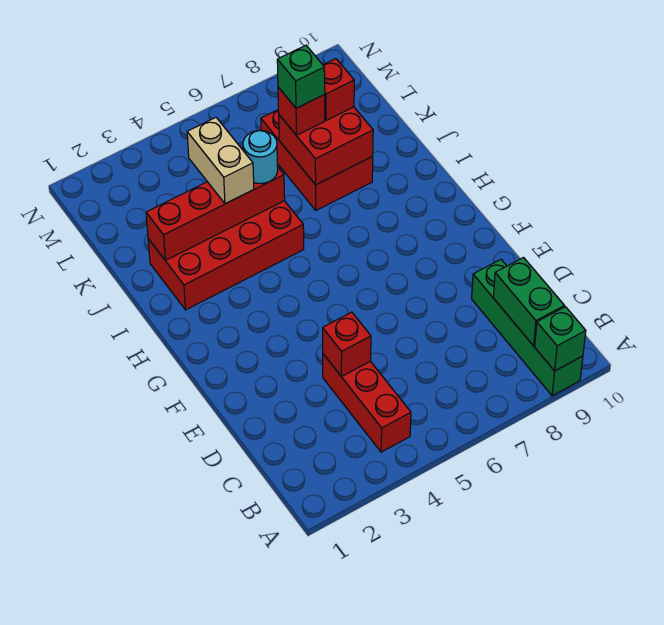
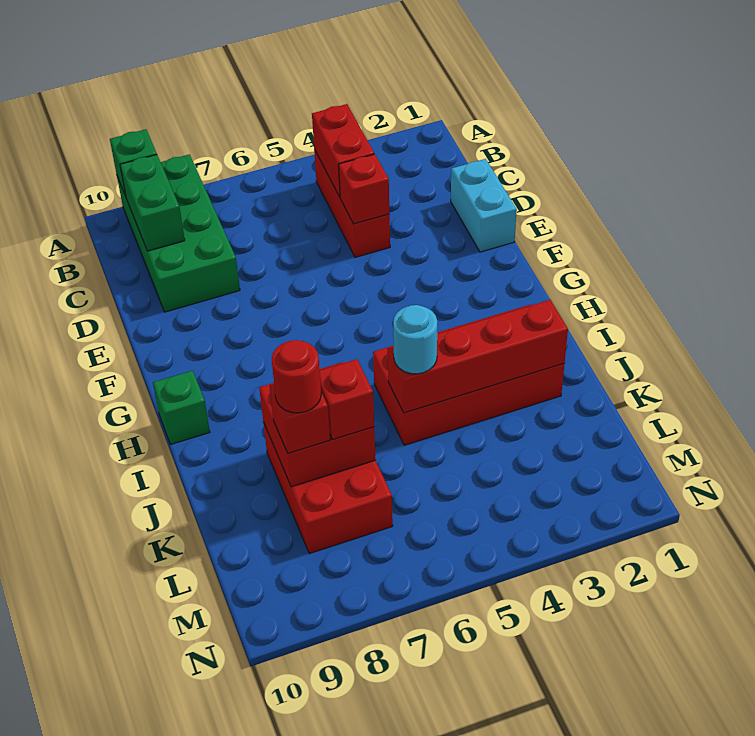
green brick A9:D9 level 1 -> green brick A8:D9 level 1
none -> red brick B4:C4 level 2
none -> cyan brick D1:E1 level 1
tan brick J4:K4 level 3 -> none
green brick K7 level 4 -> green brick H10 level 1
none -> red round brick K8 level 4

